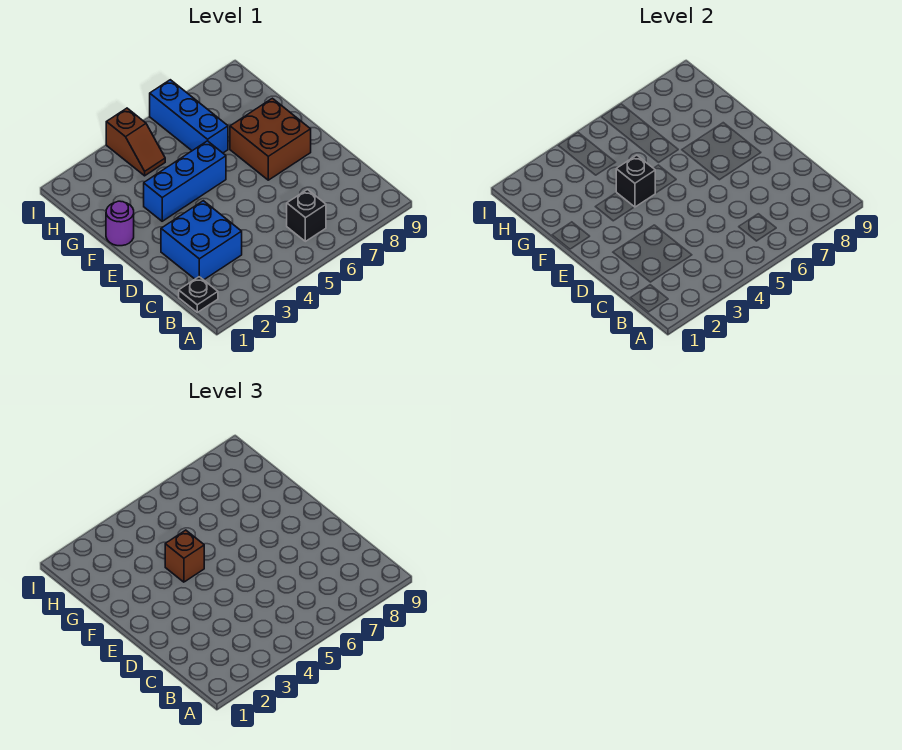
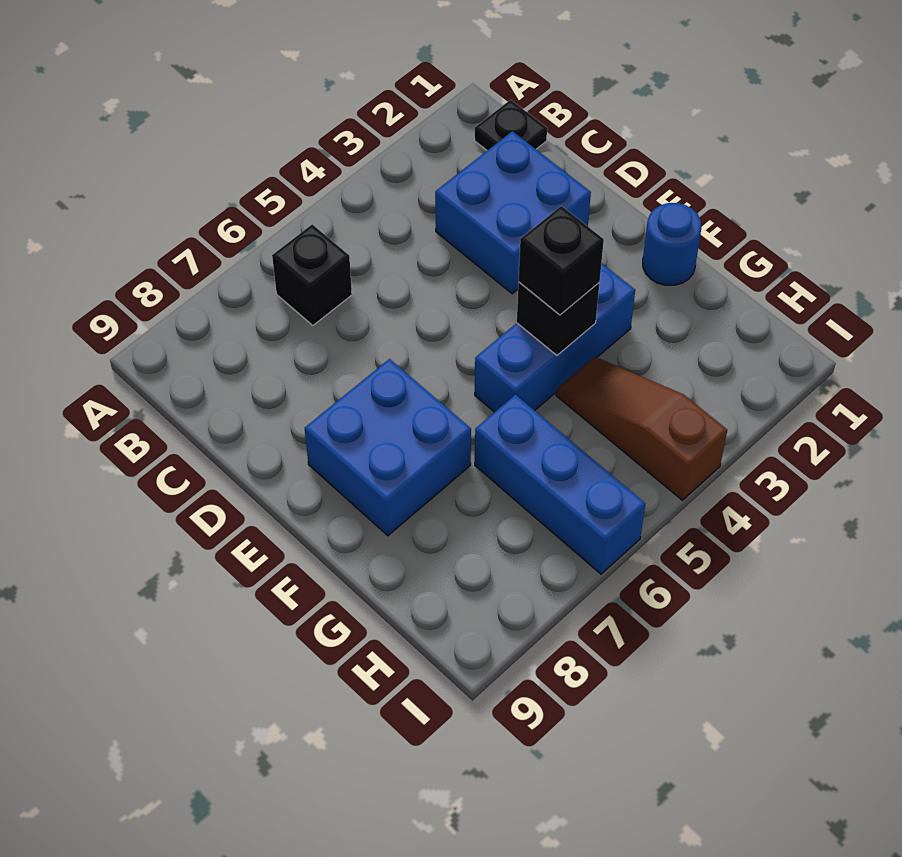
brown brick E7:F8 level 1 -> blue brick E7:F8 level 1
purple round brick F1 level 1 -> blue round brick F1 level 1
brown brick F4 level 3 -> black brick F4 level 3
brown slope H4:I4 level 1 top I -> brown slope G4:I4 level 1 top I

